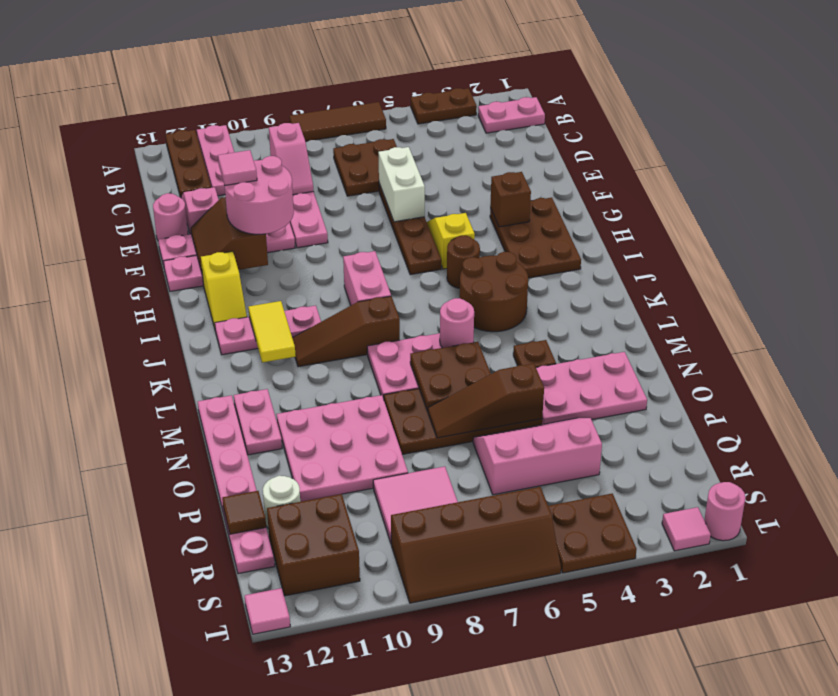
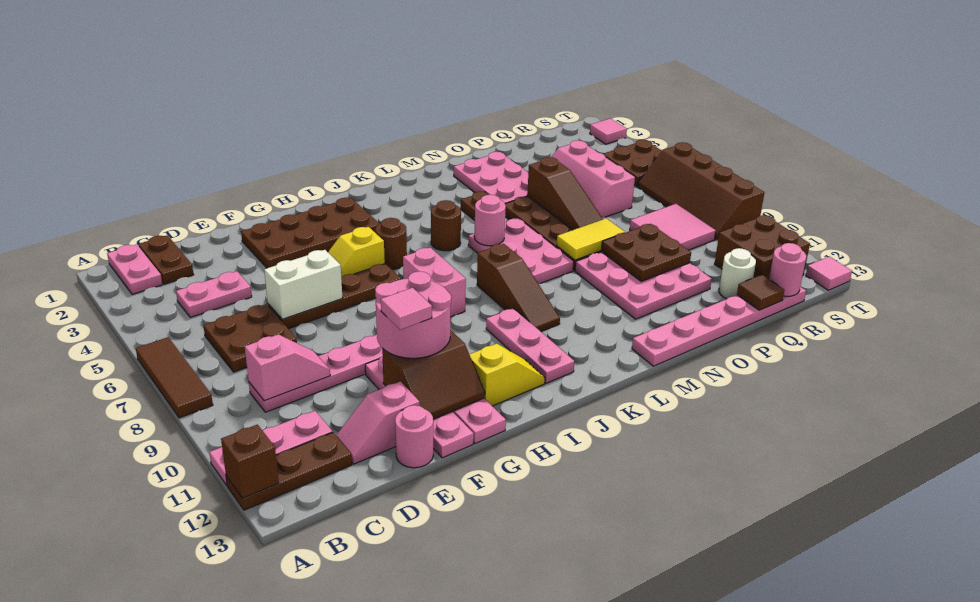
brown plate A3:A4 level 1 -> brown plate C1:C2 level 1
brown plate G2:I3 level 1 -> brown plate F2:I3 level 1
brown brick G3 level 2 -> brown brick A12 level 2
pink brick I8:J8 level 1 -> pink brick I7:I8 level 1
brown round brick J4:K5 level 1 -> brown round brick K5 level 1
yellow tile J11:K11 level 2 -> yellow tile N8:O8 level 2
brown plate M6:N7 level 2 -> brown plate O9:P10 level 2
pink plate M12:N12 level 1 -> pink plate C4:D4 level 1
brown slope S6:T9 level 1 top S -> brown slope S6:T9 level 1 top T
pink round brick T1 level 1 -> pink round brick R13 level 2

